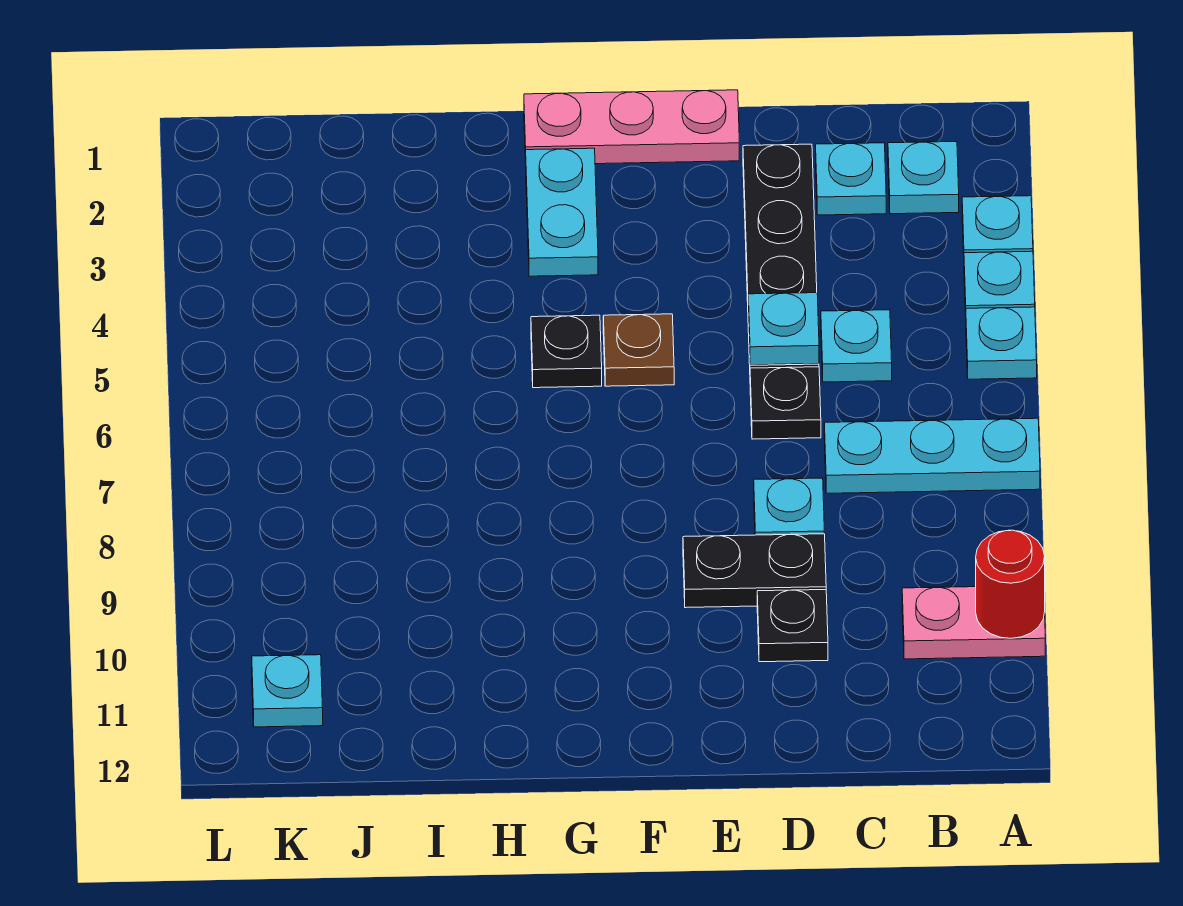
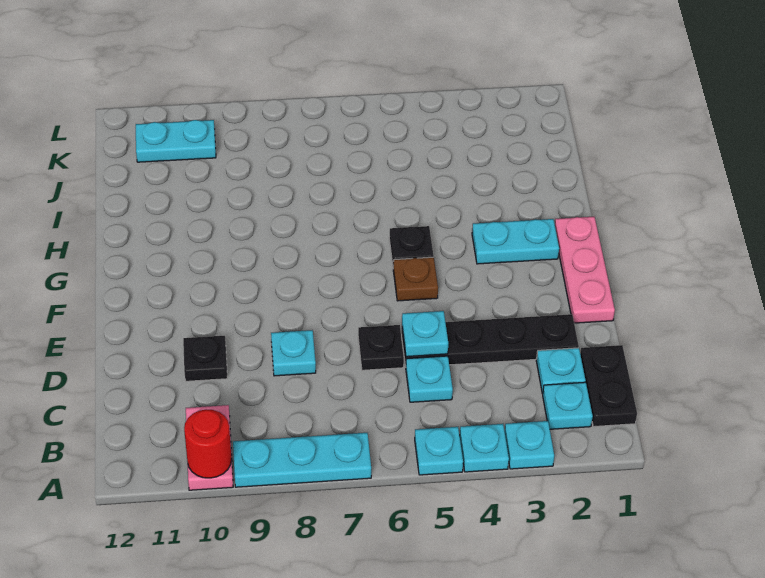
cyan plate A7:C7 level 1 -> cyan plate A7:A9 level 1
black plate D9:E9 level 1 -> black plate B1:C1 level 1
cyan plate K11 level 1 -> cyan plate K10:K11 level 1

